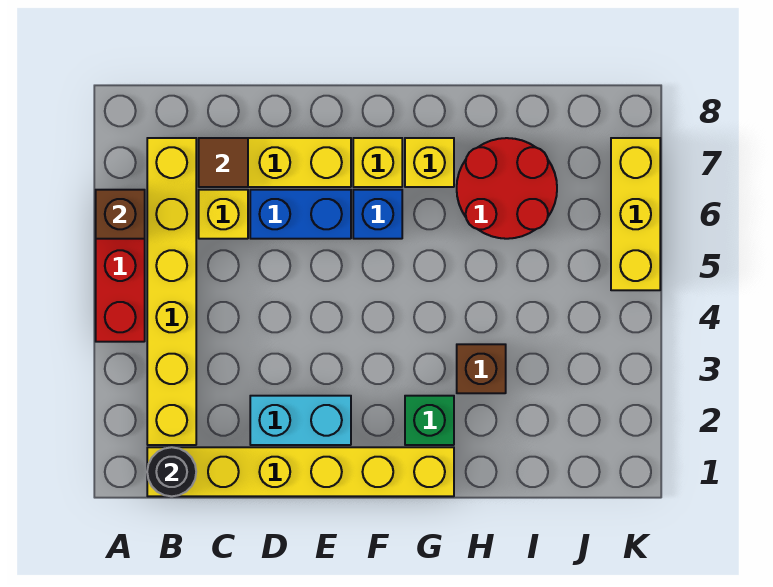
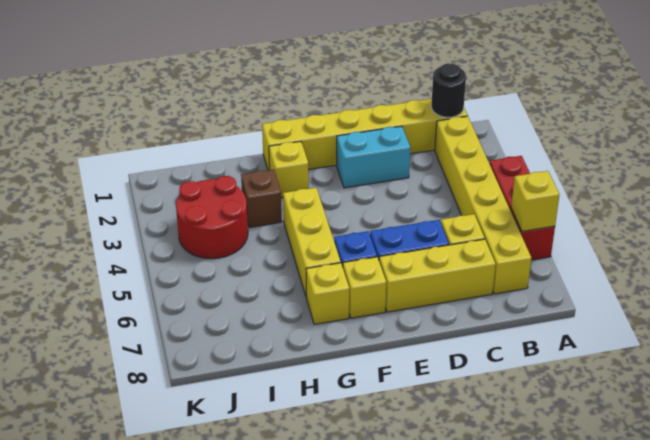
brown brick A6 level 2 -> yellow brick A6 level 2
brown tile C7 level 2 -> none
green brick G2 level 1 -> yellow brick G2 level 1
red round brick H6:I7 level 1 -> red round brick I3:J4 level 1
yellow brick K5:K7 level 1 -> yellow brick G4:G6 level 1

